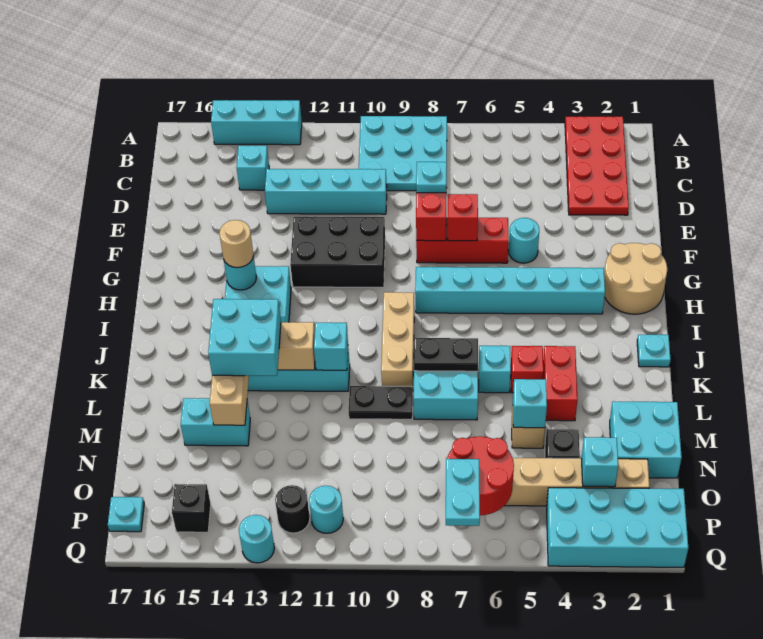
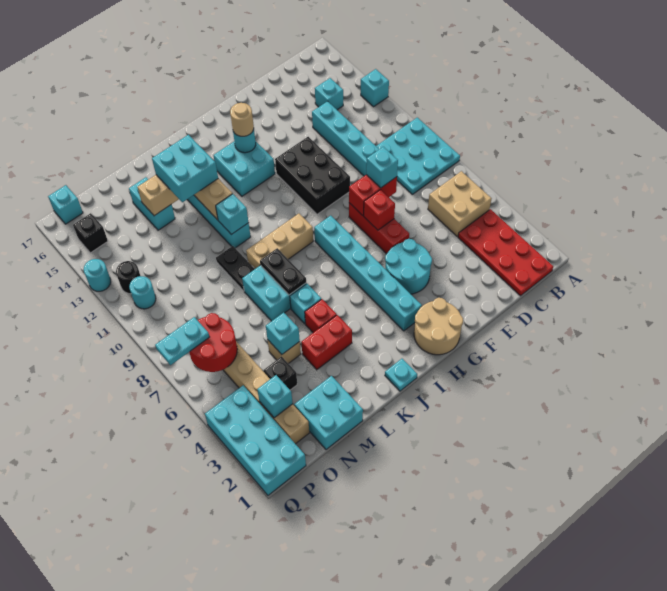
red plate A2:D3 level 1 -> red plate B1:C4 level 1
cyan brick A13:A15 level 1 -> cyan brick A13 level 1
none -> tan brick B5:C6 level 1
cyan plate E8 level 3 -> cyan brick E8 level 3
cyan round brick F5 level 1 -> cyan round brick F4:G5 level 1
cyan plate P17 level 1 -> cyan brick P17 level 1

